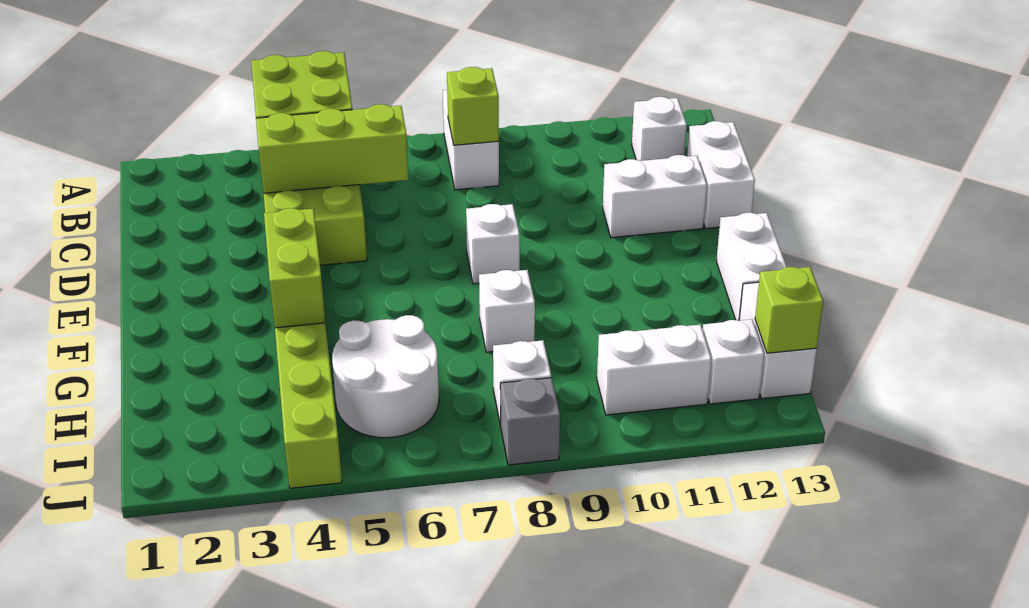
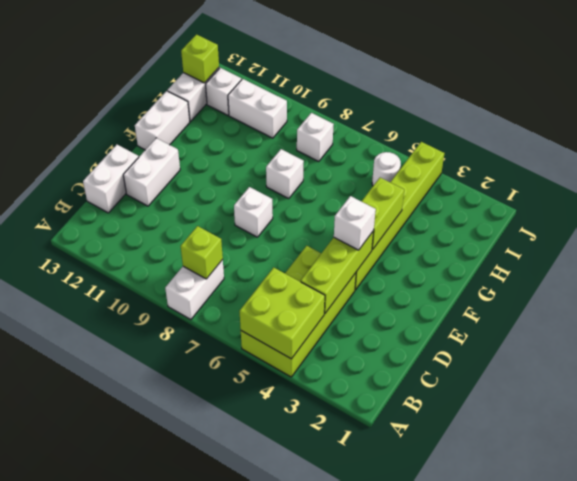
white brick B12 level 1 -> white brick E4 level 3
lime brick C4:C6 level 2 -> lime brick C4:E4 level 2
white brick D11:D12 level 1 -> white brick D12:E12 level 1
white round brick H5:I6 level 1 -> white round brick I5 level 1
grey brick J8 level 1 -> none

